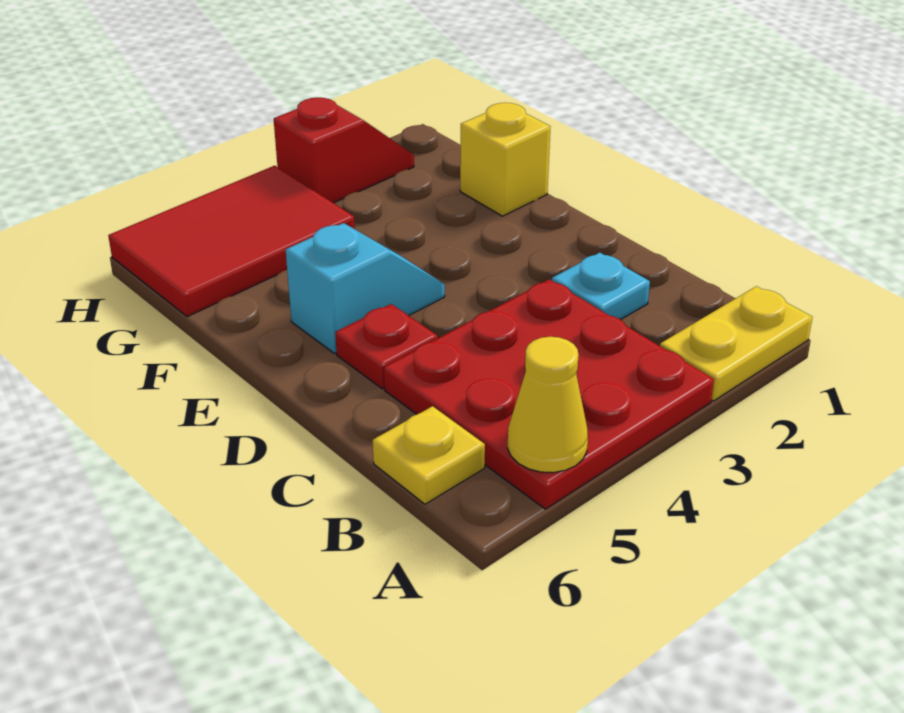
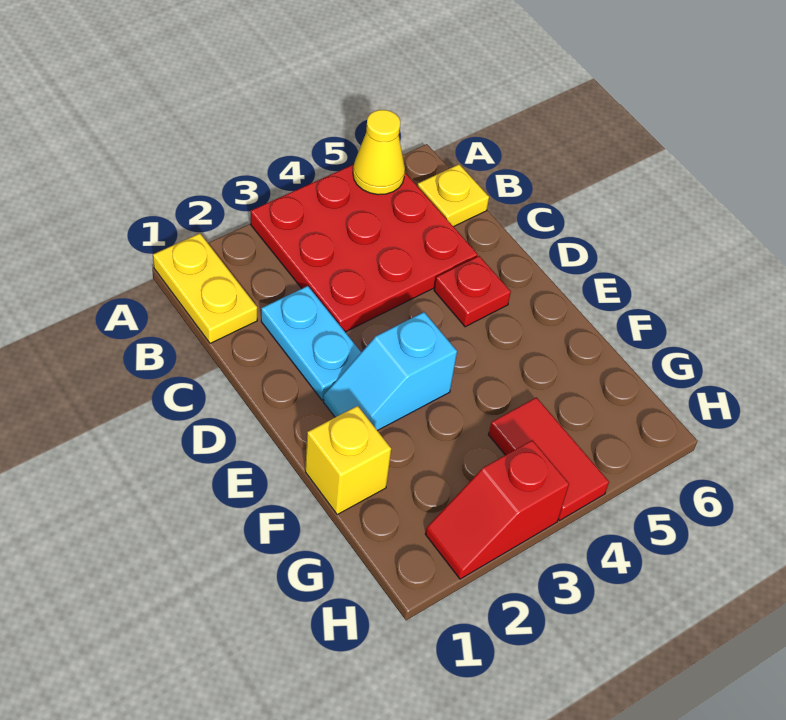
yellow plate A1:A2 level 1 -> yellow plate A1:B1 level 1
cyan plate C2 level 1 -> cyan plate C2:D2 level 1
cyan slope E4:E5 level 1 top 5 -> cyan slope E2:E3 level 1 top 3
red tile G4:H6 level 1 -> red tile G4:H4 level 1

